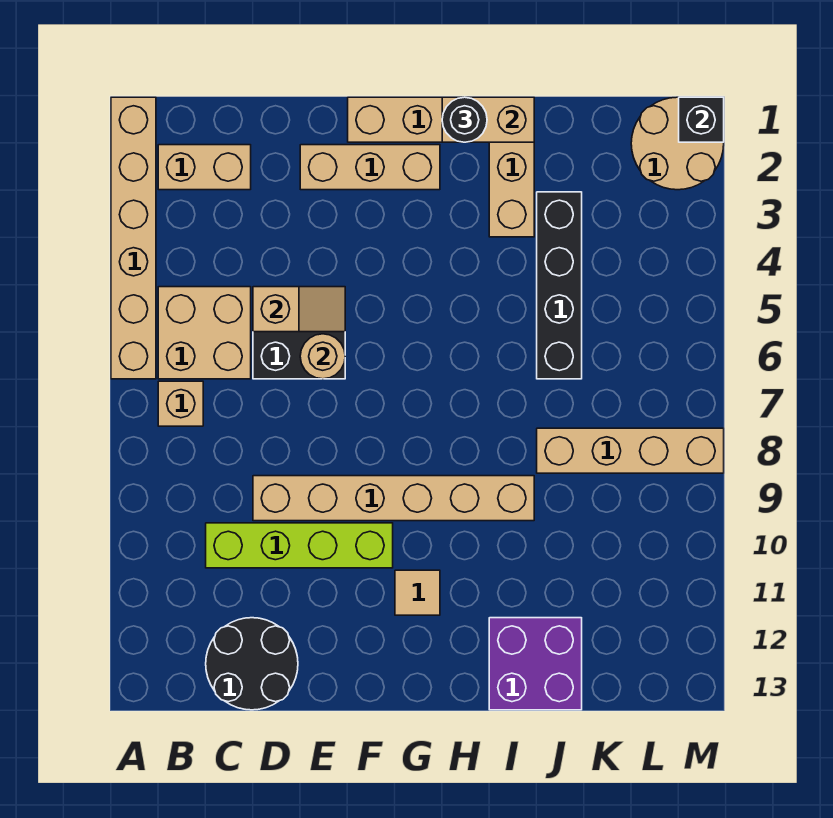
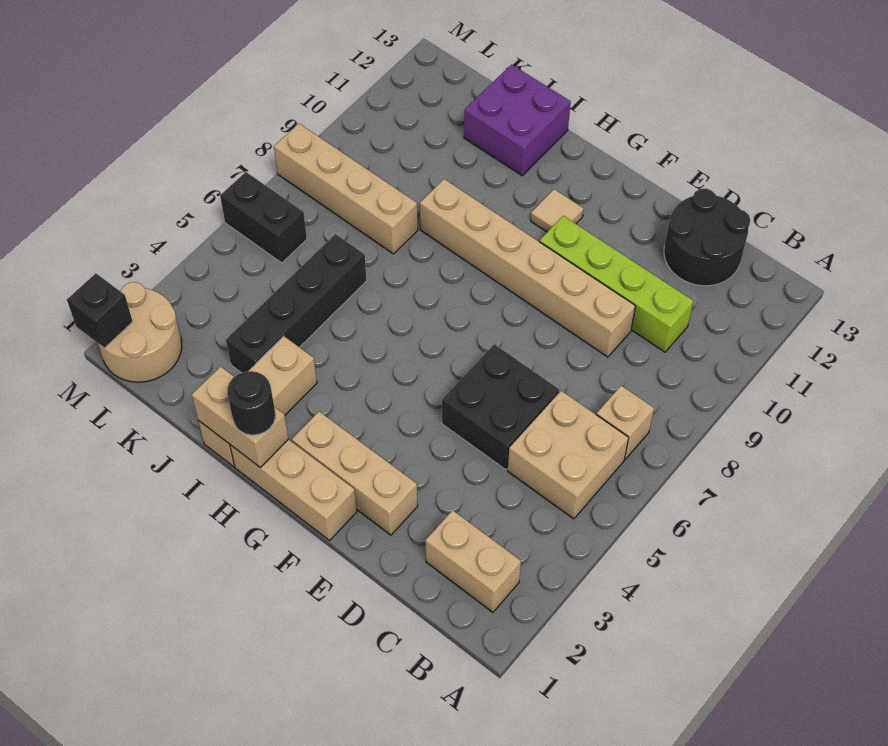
tan brick A1:A6 level 1 -> none
tan slope D5:E5 level 2 top D -> none
tan round brick E6 level 2 -> none
none -> black brick L6:M6 level 1

